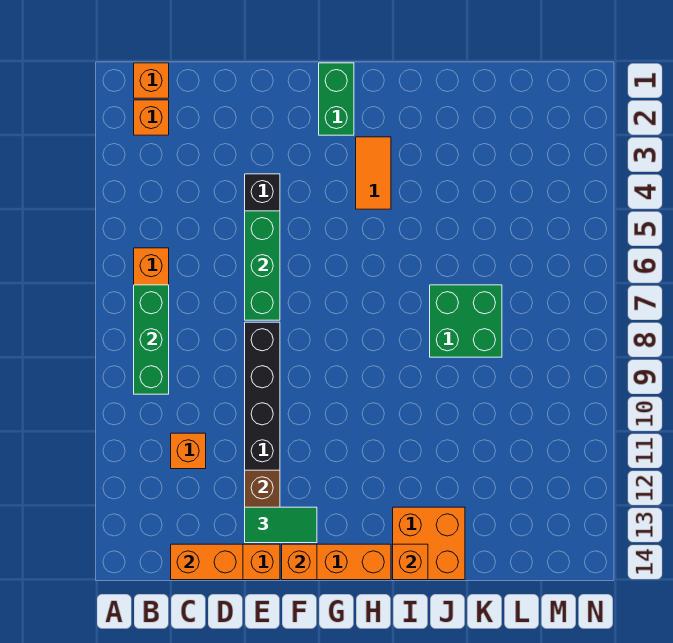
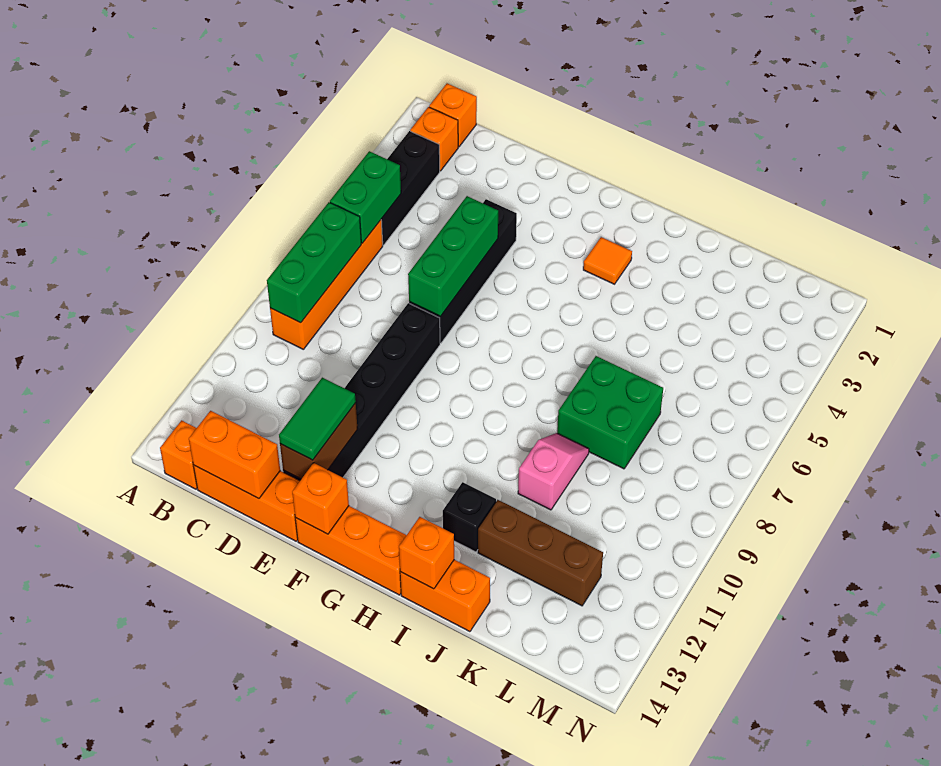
none -> black brick B3:B5 level 1
orange brick C11 level 1 -> orange brick B14 level 1
green tile E13:F13 level 3 -> green tile E12:E13 level 3
green brick G1:G2 level 1 -> green brick B5:B6 level 2
orange tile H3:H4 level 1 -> orange tile H3 level 1
none -> black brick I12 level 1
orange brick I13:J14 level 1 -> orange brick I14:J14 level 1
none -> pink slope J9:J10 level 1 top 10
none -> brown brick J12:L12 level 1

